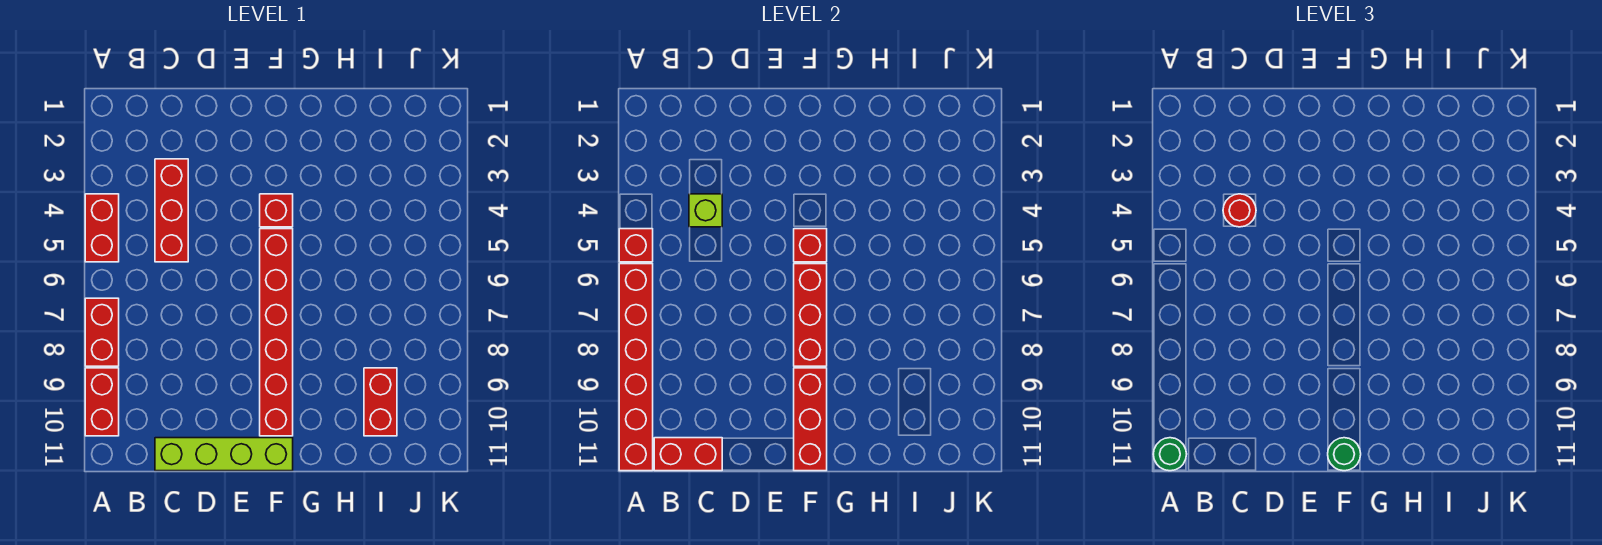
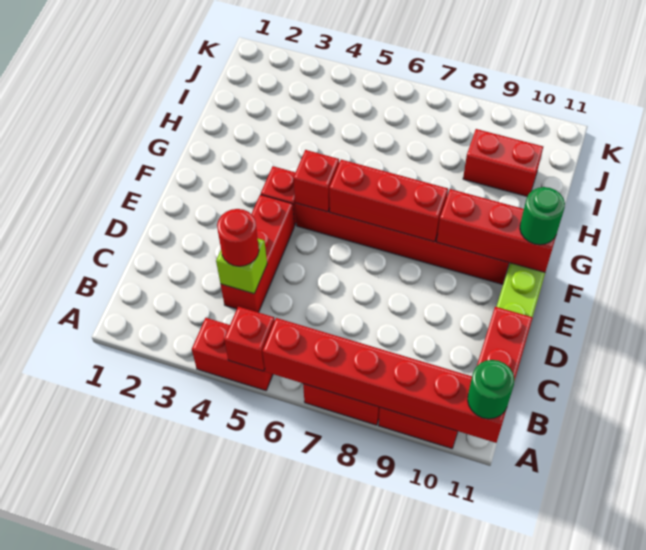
red brick C3:C5 level 1 -> red brick C4:E4 level 1

